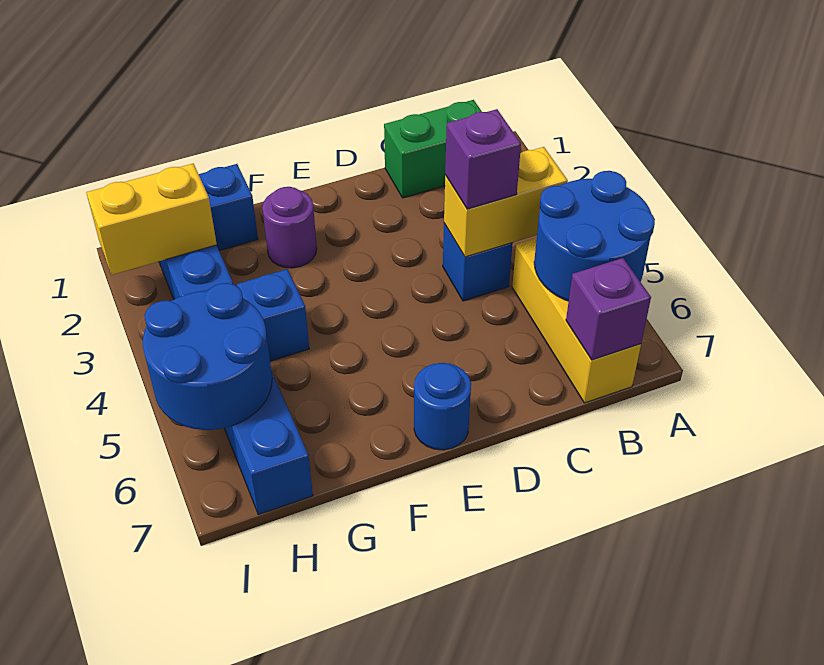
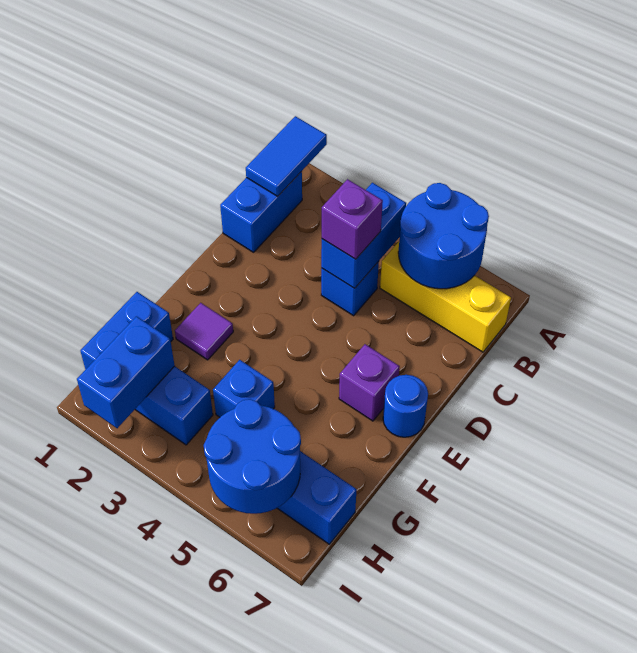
none -> blue tile A1:B1 level 2
green brick B1:C1 level 1 -> blue brick B1:C1 level 1
yellow brick B4:C4 level 2 -> blue brick B4:C4 level 2
purple brick B7 level 2 -> purple brick E6 level 1
purple round brick F2 level 1 -> purple tile F2 level 1
yellow brick H2:I2 level 2 -> blue brick H2:I2 level 2

